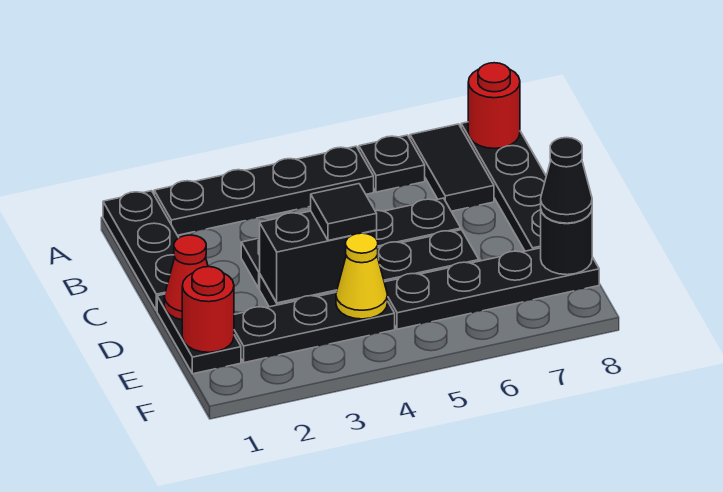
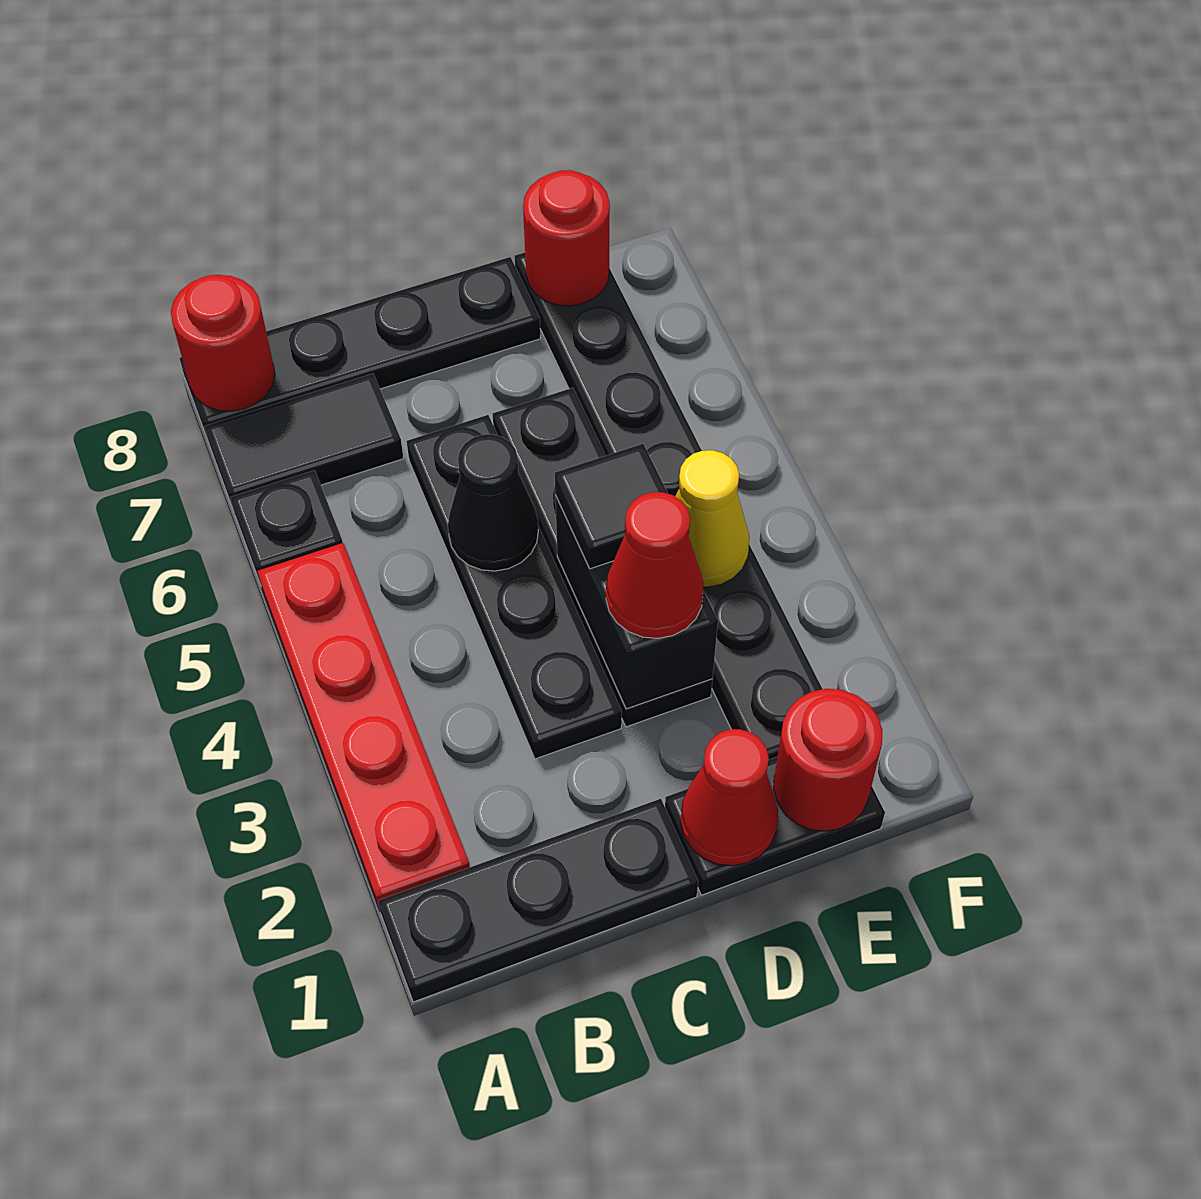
black plate A2:A5 level 1 -> red plate A2:A5 level 1
none -> red cone D3 level 3
black round brick E8 level 2 -> red round brick E8 level 2
black cone E8 level 3 -> black cone C5 level 2

